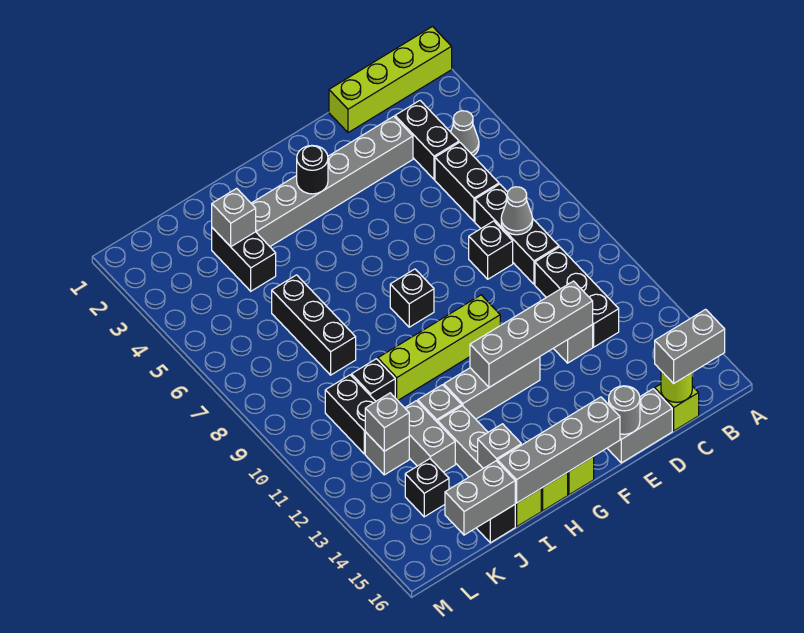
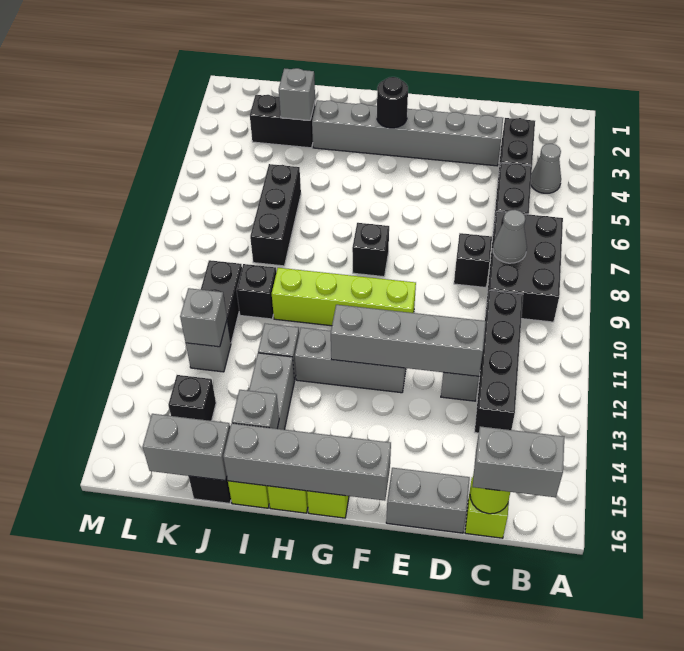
lime brick A1:D1 level 1 -> none
black brick C7:C9 level 1 -> black brick B7:C9 level 1
black brick C10:C12 level 1 -> black brick C10:C13 level 1
grey round brick E16 level 2 -> none
black brick J3:J4 level 1 -> black brick J3:K3 level 1
grey brick J12:J13 level 1 -> none

